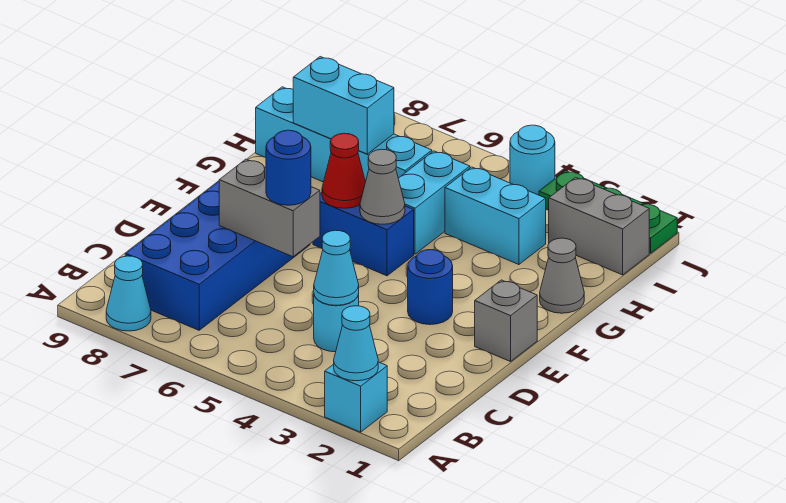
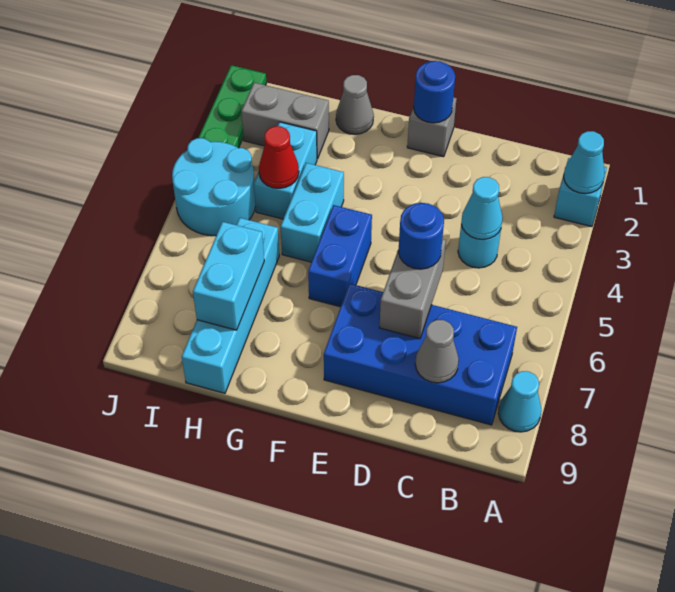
blue round brick E3 level 1 -> blue round brick E1 level 2
grey cone F5 level 2 -> grey cone C8 level 2
red cone F6 level 2 -> red cone H4 level 2
cyan brick G5:H5 level 1 -> cyan brick G4:G5 level 1
grey brick I1:I2 level 1 -> grey brick H2:I2 level 1
cyan round brick J4 level 1 -> cyan round brick I4:J5 level 1

